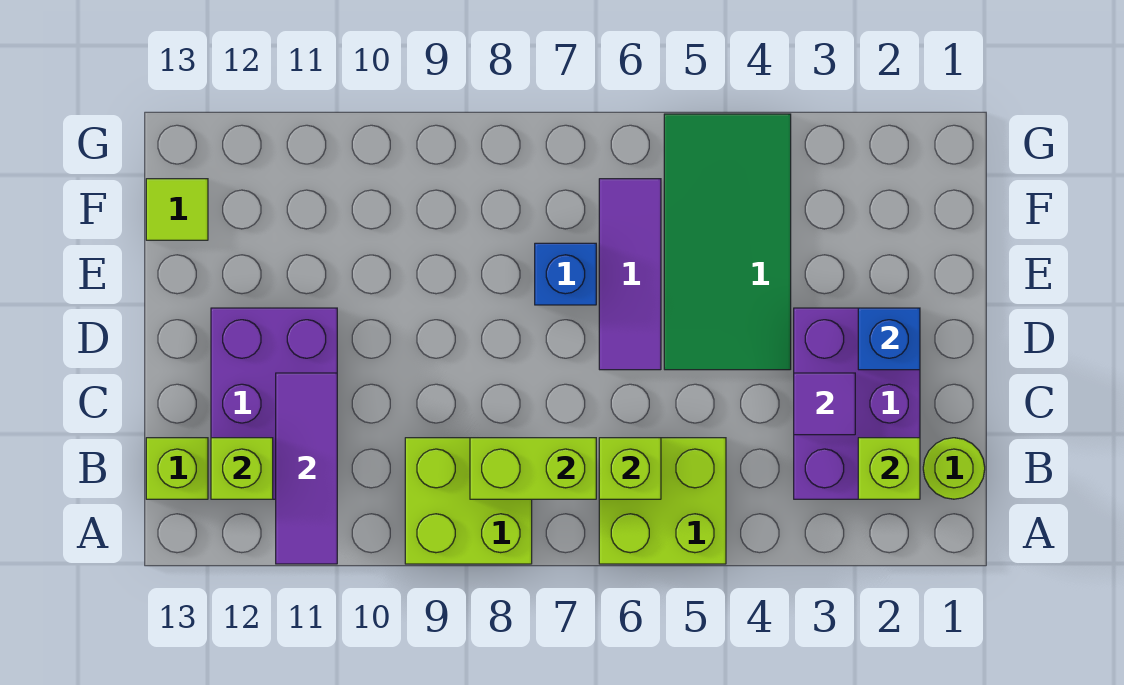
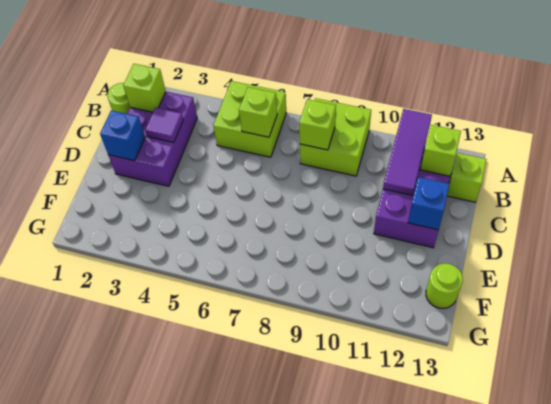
lime brick B7:B8 level 2 -> lime brick B8 level 2
green tile D4:G5 level 1 -> none
purple tile D6:F6 level 1 -> none
blue brick E7 level 1 -> blue brick D12 level 2
lime tile F13 level 1 -> lime round brick F13 level 1

